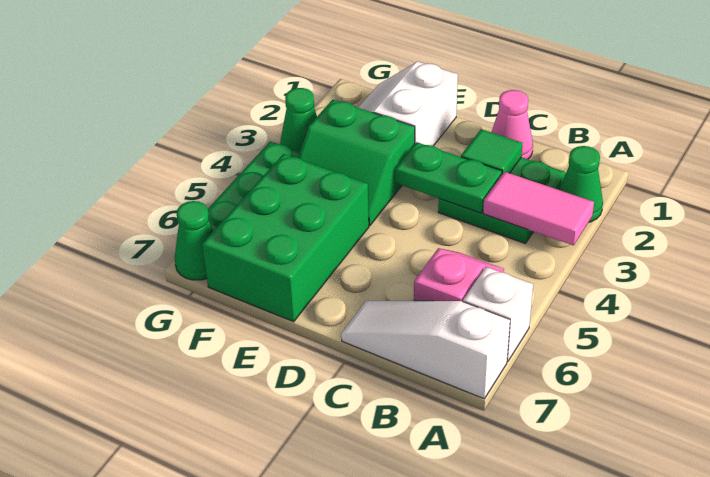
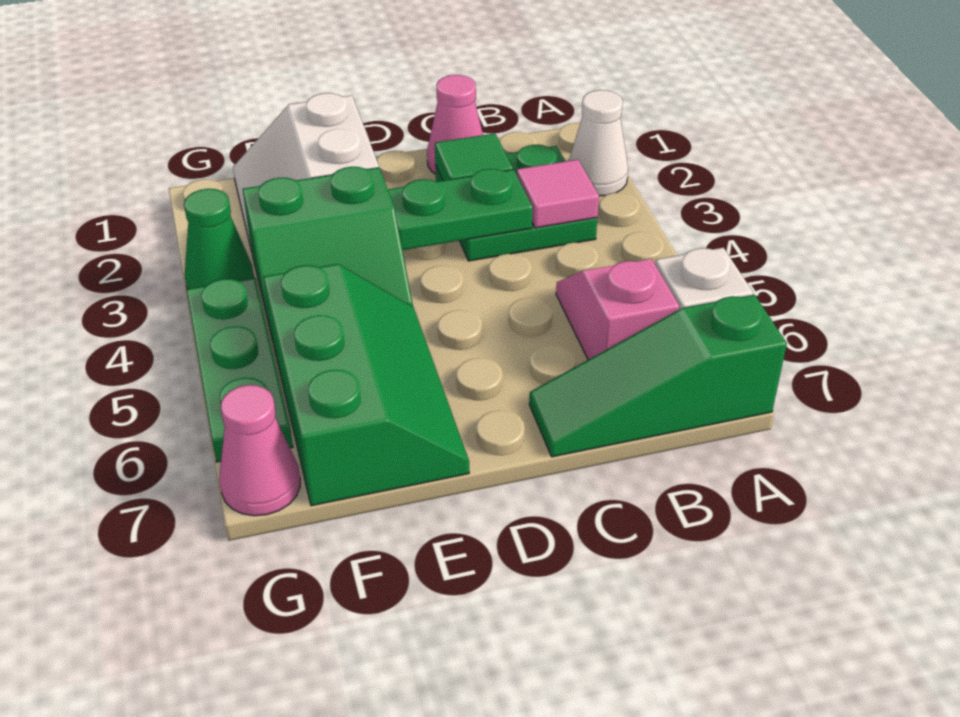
green cone A2 level 1 -> white cone A2 level 1
pink tile A3:B3 level 2 -> pink tile B3 level 2
white slope A7:C7 level 1 top A -> green slope A7:C7 level 1 top A
green brick E5:F7 level 1 -> green slope E5:F7 level 1 top F
green cone G7 level 1 -> pink cone G7 level 1

